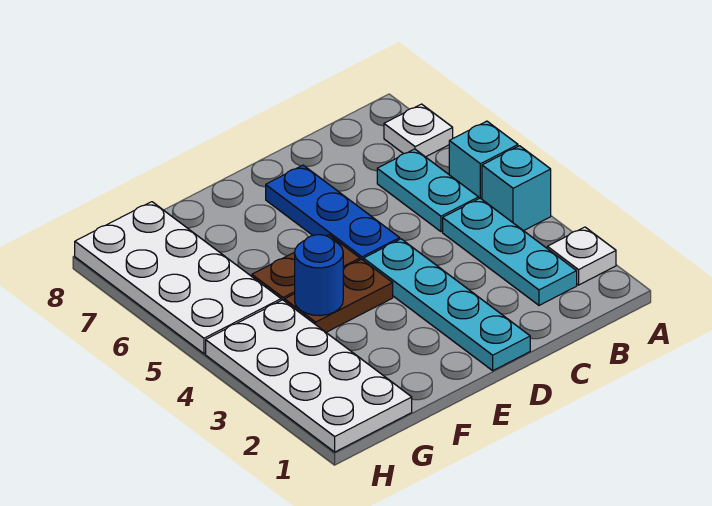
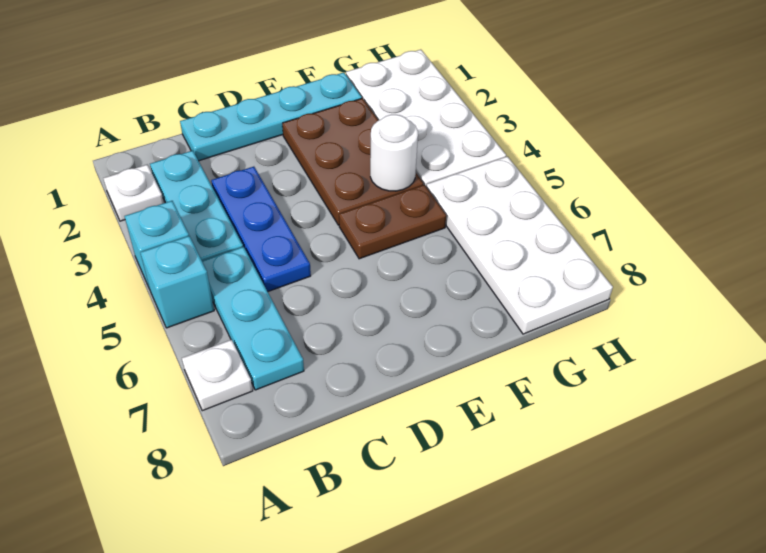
cyan plate B5:B6 level 1 -> cyan plate B5:B7 level 1
cyan plate D1:D4 level 1 -> cyan plate C1:F1 level 1
blue plate D5:D7 level 1 -> blue plate C3:C5 level 1
brown plate E4:F4 level 1 -> brown plate E2:F4 level 1
blue round brick F4 level 2 -> white round brick F4 level 2

